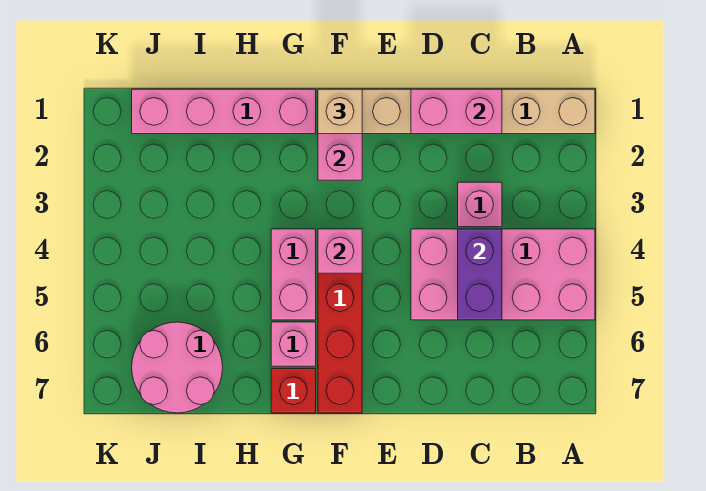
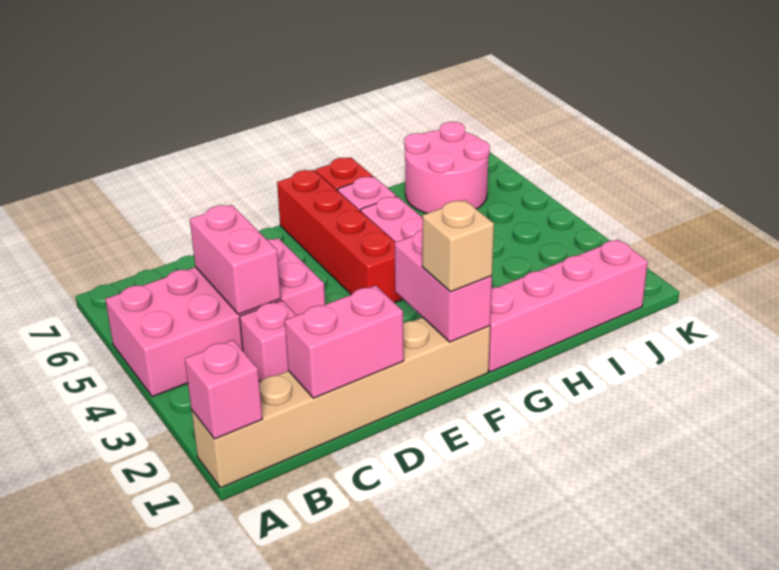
purple brick C4:C5 level 2 -> pink brick C4:C5 level 2
pink brick F4 level 2 -> pink brick A1 level 2

